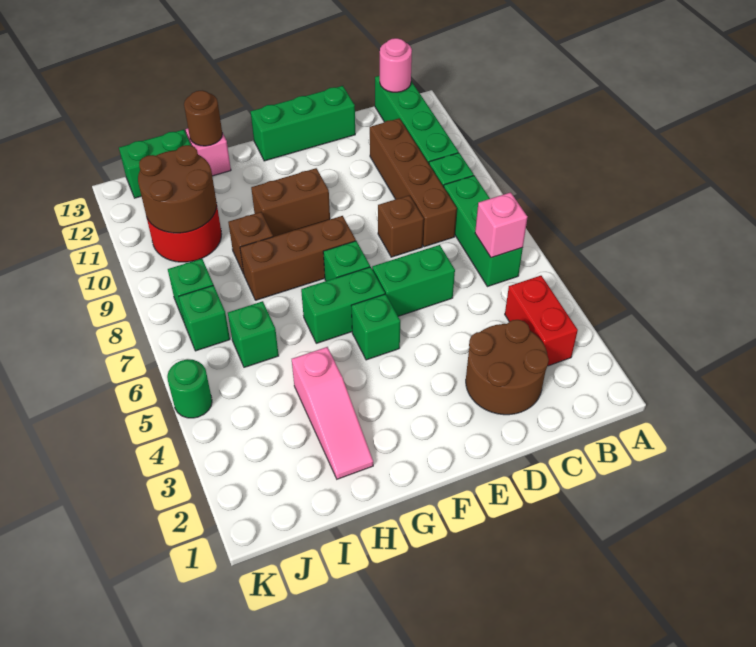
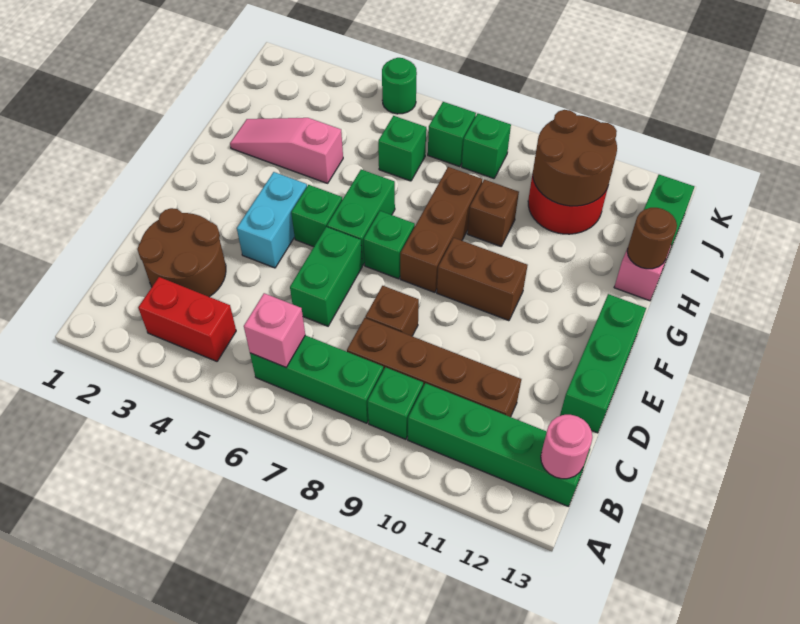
none -> cyan brick E4:F4 level 1
brown brick F10:G10 level 1 -> brown brick F9:F10 level 1

